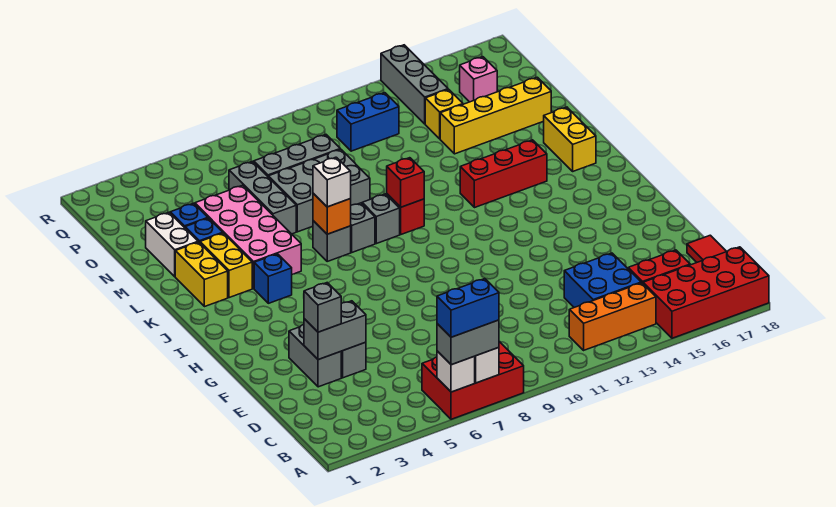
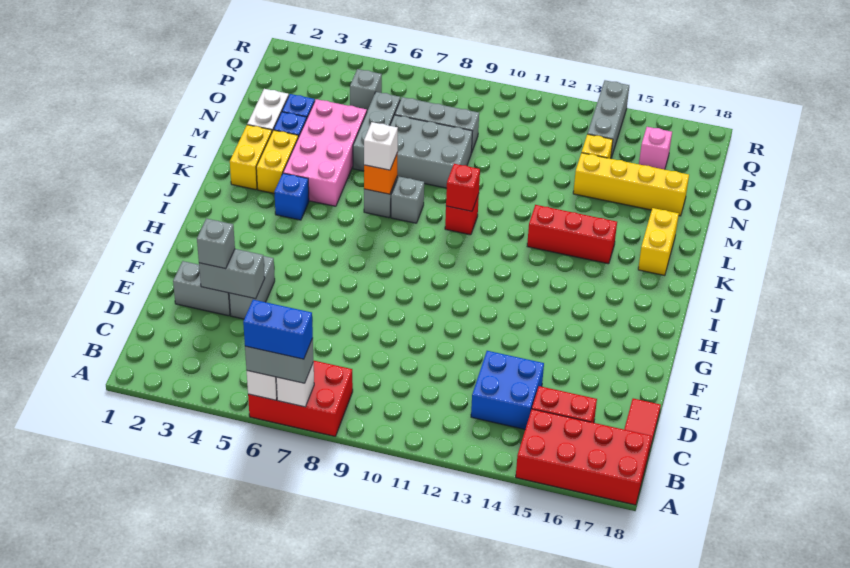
orange brick B12:B14 level 1 -> none
grey brick E3:F3 level 1 -> grey brick E2:E3 level 1
grey brick K9 level 1 -> grey brick P5 level 1
blue brick P11:P12 level 1 -> none

